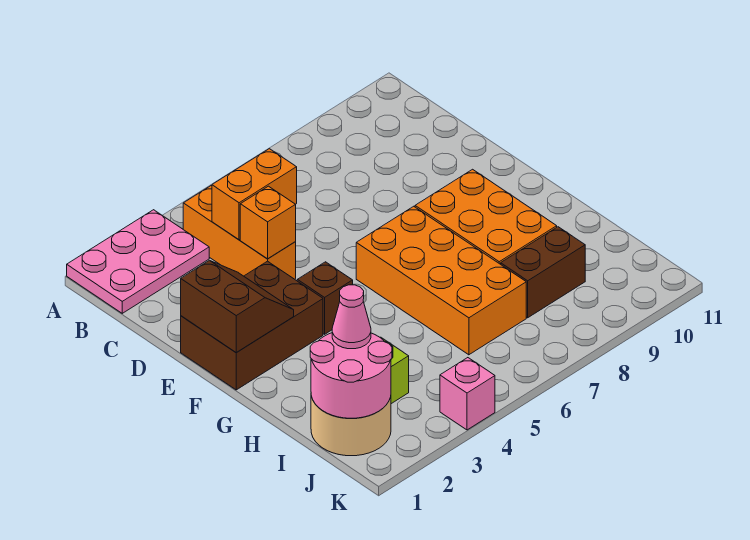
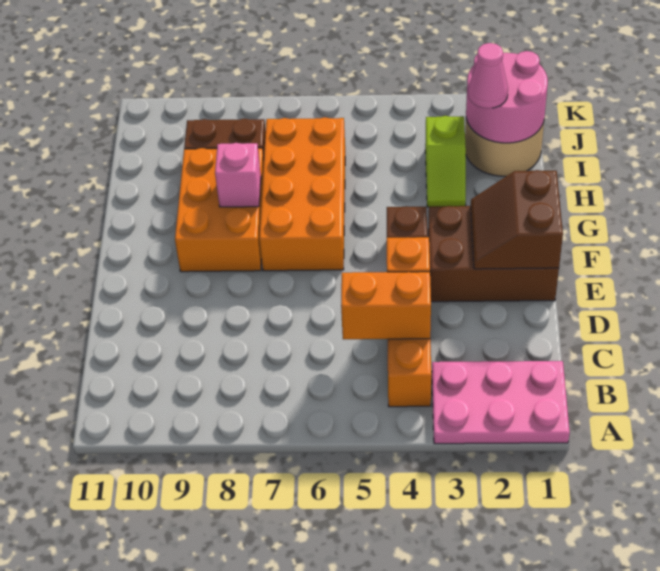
pink brick K4 level 1 -> pink brick G8 level 2

